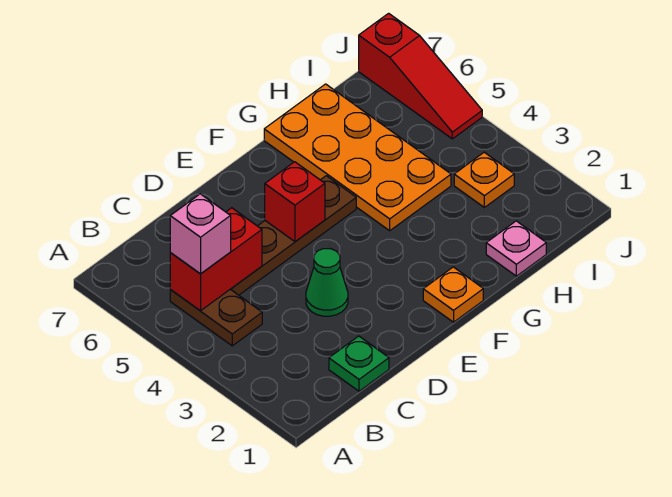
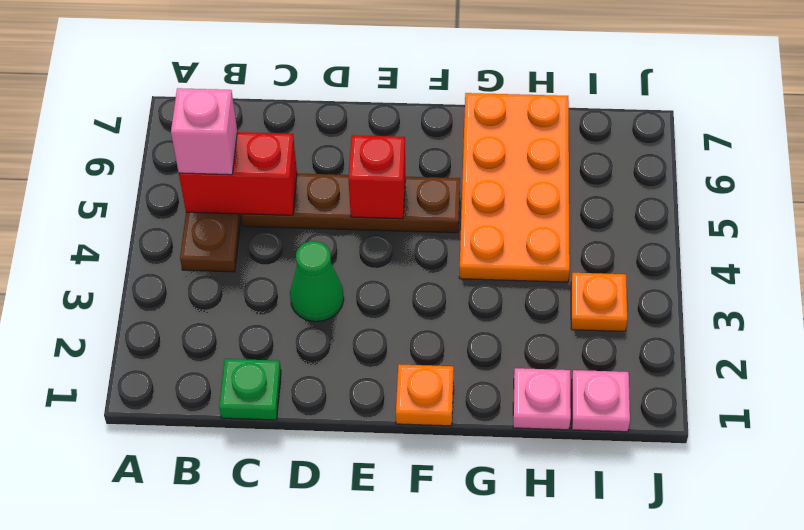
none -> pink plate I1 level 1
red slope J5:J7 level 1 top 7 -> none

